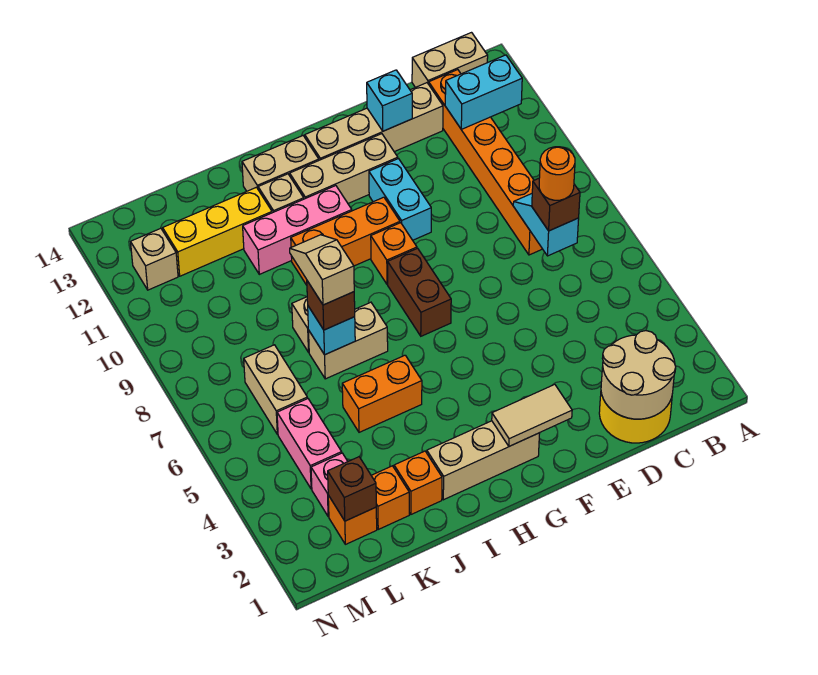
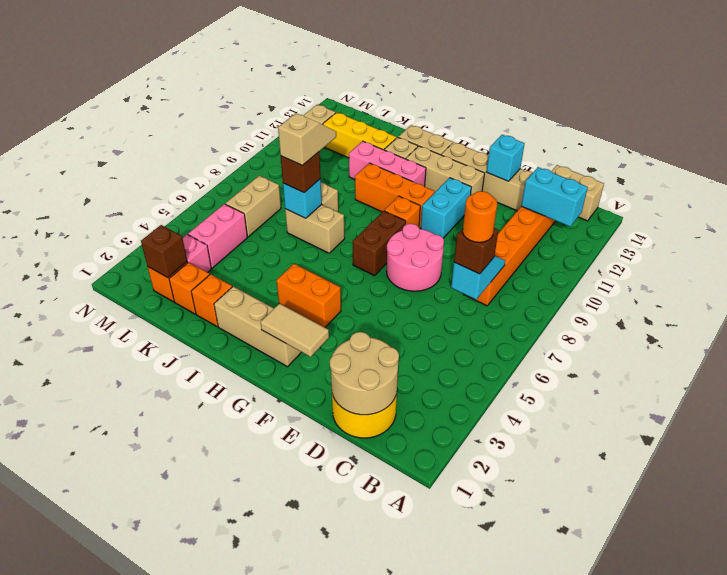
none -> pink round brick E7:F8 level 1
orange brick I5:J5 level 1 -> orange brick G4:H4 level 1

